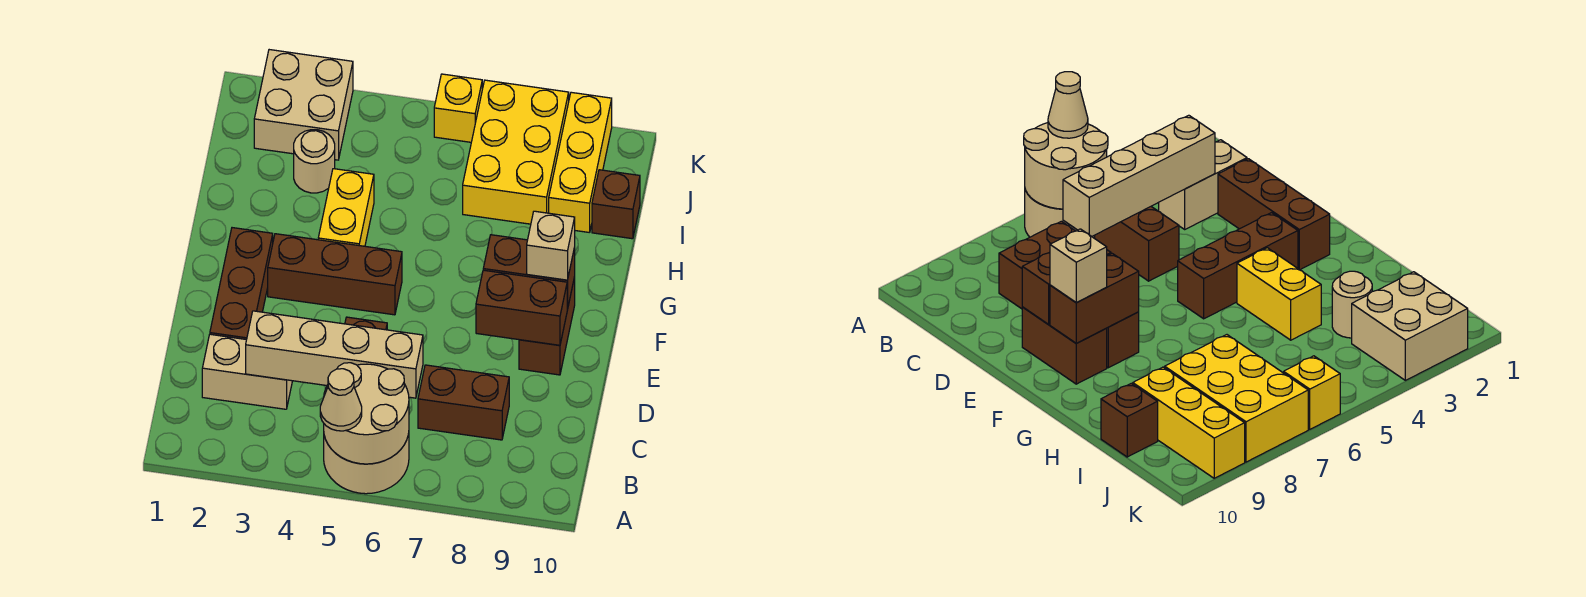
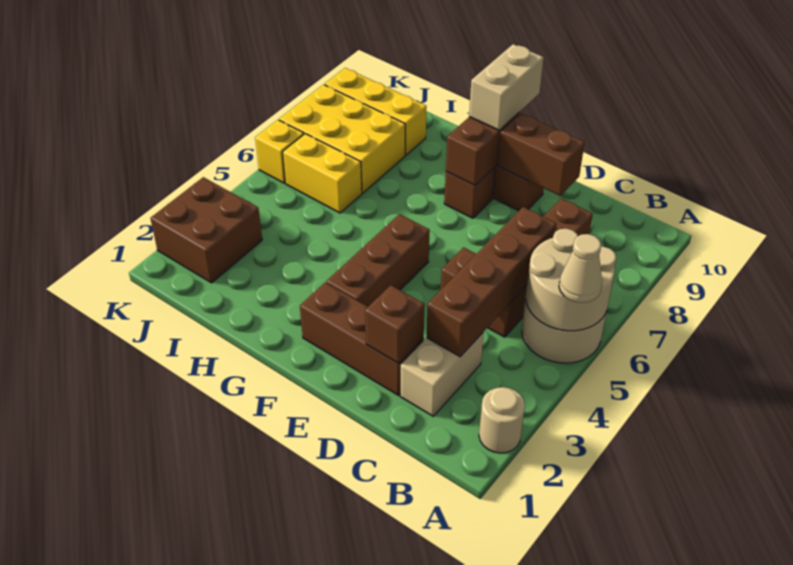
tan brick C3:C6 level 2 -> brown brick C3:C6 level 2
brown brick E8:E9 level 2 -> brown brick D9:E9 level 2
tan brick F9 level 3 -> tan brick F9:F10 level 3
yellow brick G4:H4 level 1 -> yellow brick I6:J6 level 1
tan round brick I3 level 1 -> tan round brick A2 level 1
brown brick I10 level 1 -> brown brick D2 level 2
tan brick J2:K3 level 1 -> brown brick J2:K3 level 1

